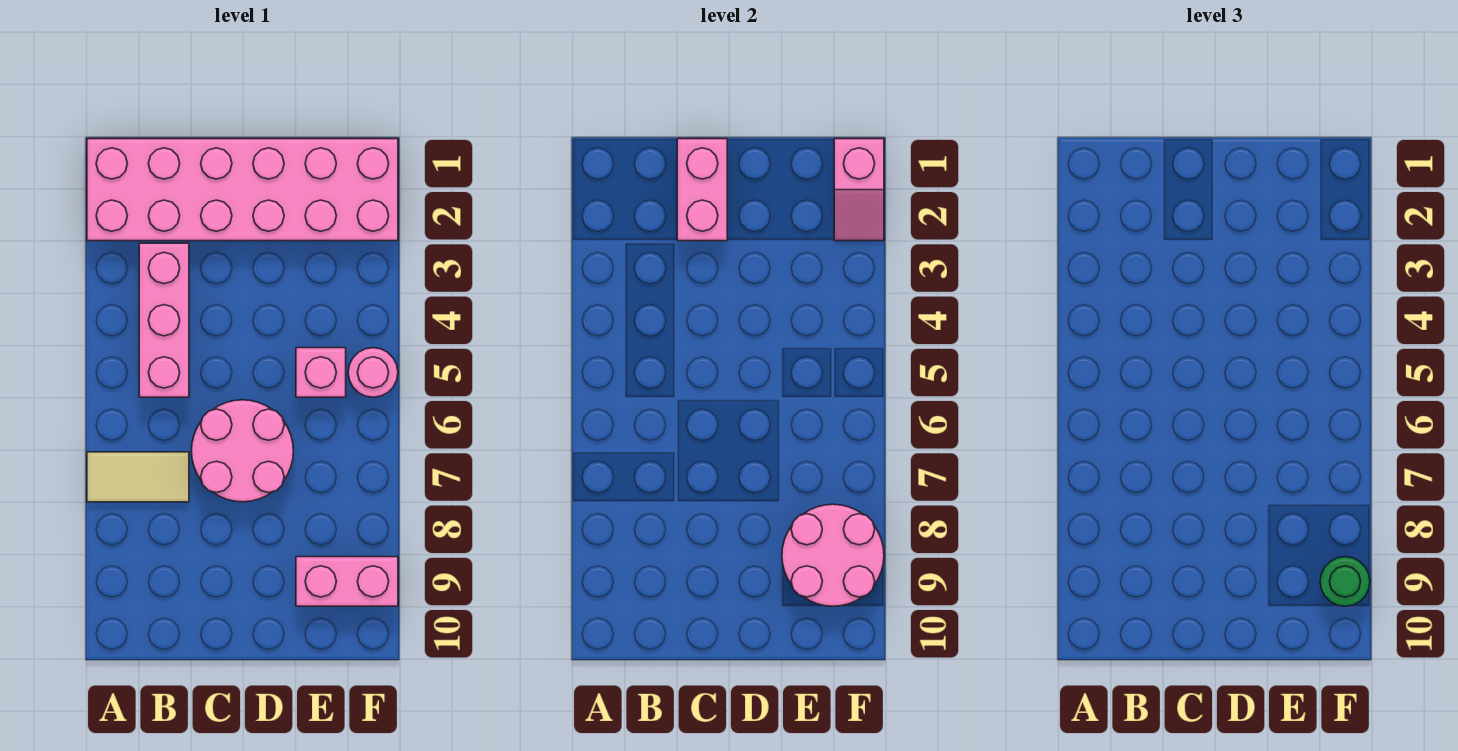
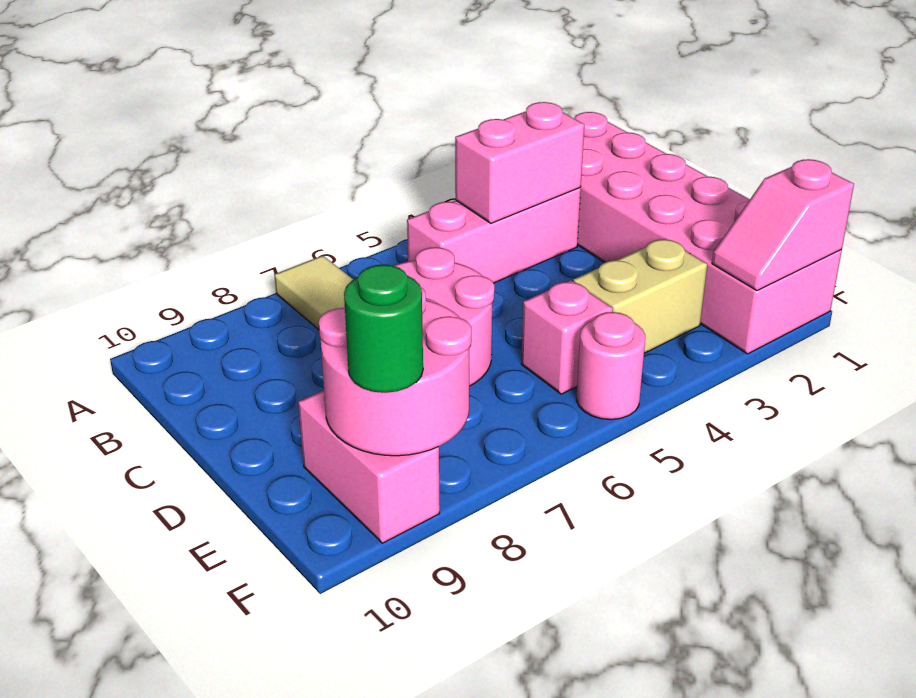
pink brick C1:C2 level 2 -> pink brick B3:B4 level 2
none -> tan brick E3:E4 level 1

